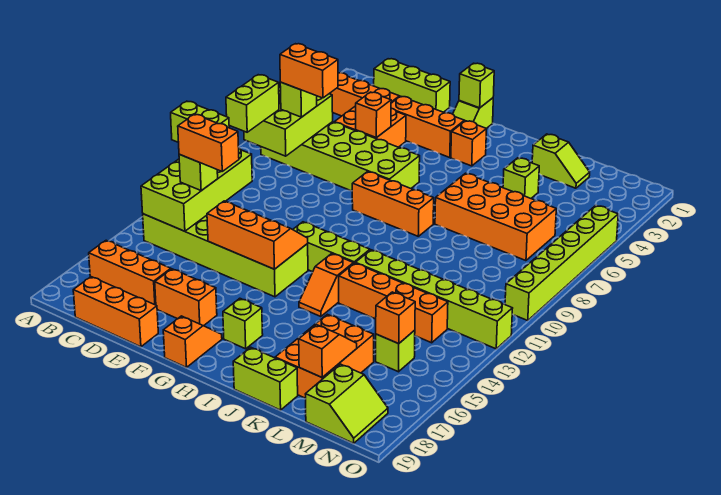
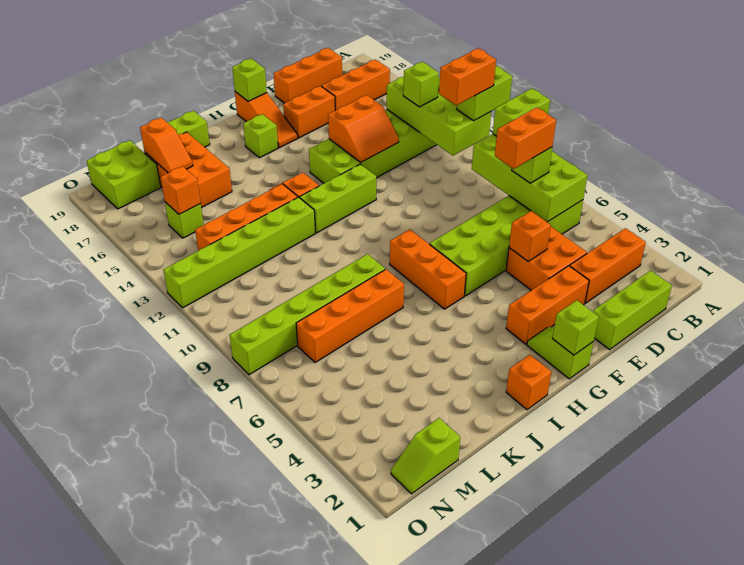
lime brick B6:C8 level 2 -> lime brick B6:C9 level 2
lime brick B8:B9 level 3 -> lime brick A9:B9 level 3
orange brick C13:D13 level 4 -> orange brick B11:C11 level 4
orange slope E13:G14 level 2 top 14 -> orange slope E13:F14 level 2 top 14
orange brick G8:I8 level 1 -> orange brick H6:H8 level 1
orange slope G18:G19 level 1 top 19 -> orange slope G17:G19 level 1 top 19
orange brick H3 level 1 -> orange brick I1 level 1
orange brick J6:M7 level 1 -> orange brick J7:M7 level 1
lime slope K2:L2 level 1 top K -> lime slope M1:N1 level 1 top M
lime brick K4 level 1 -> lime brick G19 level 2
lime slope M18:N19 level 1 top M -> lime brick M18:N19 level 1
lime brick O5:O10 level 1 -> lime brick J8:O8 level 1

